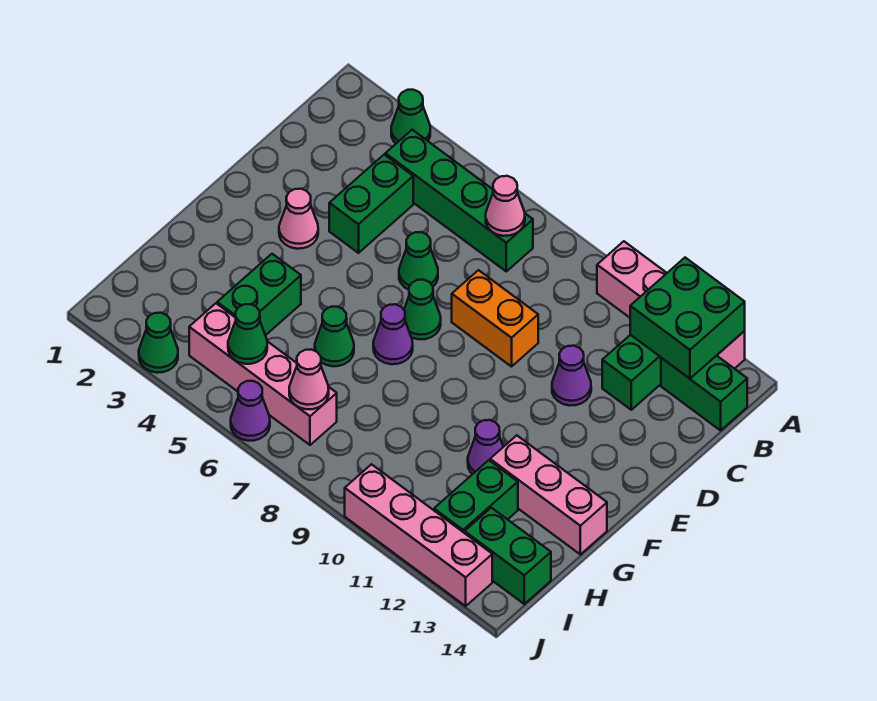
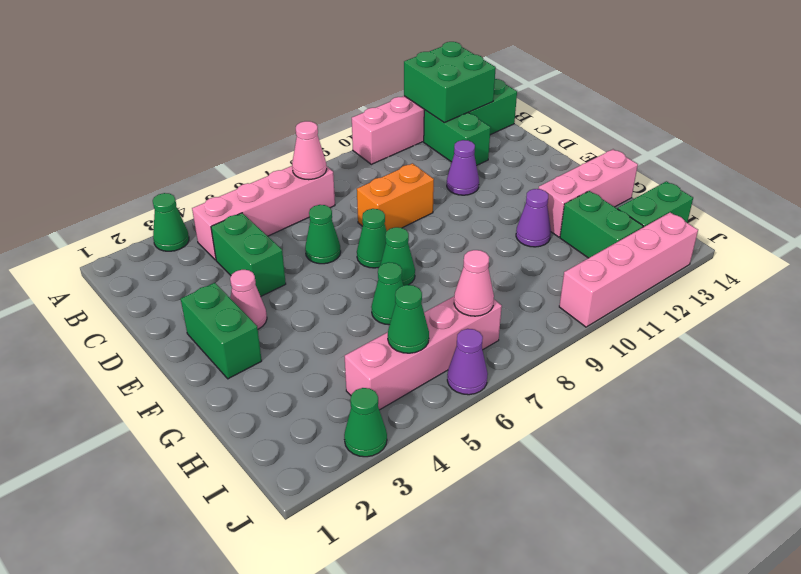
green brick B4:B7 level 1 -> pink brick B4:B7 level 1
purple cone F7 level 1 -> green cone F7 level 1
green brick G4:H4 level 1 -> green brick E2:F2 level 1

